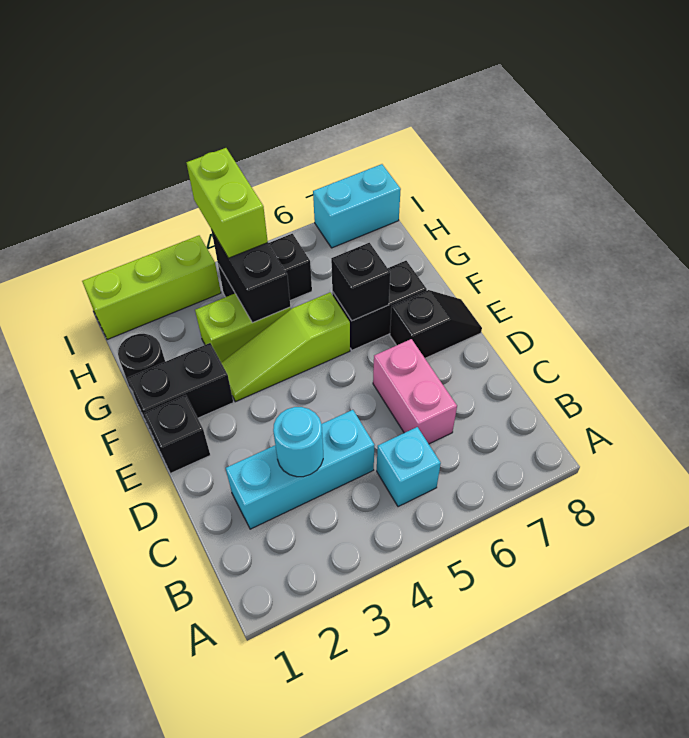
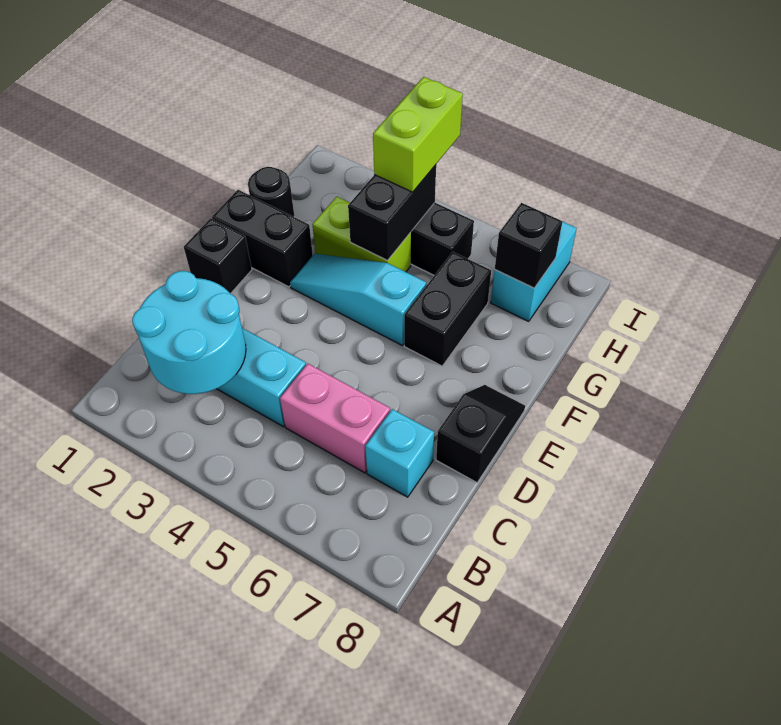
cyan brick B5 level 1 -> cyan brick C7 level 1
cyan round brick C3 level 2 -> cyan round brick B2:C3 level 2
pink brick C6:D6 level 1 -> pink brick C5:C6 level 1
black slope E7:E8 level 1 top 7 -> black slope D8:E8 level 1 top D
lime slope F3:F5 level 1 top 5 -> cyan slope F3:F5 level 1 top 5
black brick F6:F7 level 1 -> black brick F6:G6 level 1
black brick F6 level 2 -> black brick H7 level 2
lime brick I1:I3 level 1 -> none
cyan brick I7:I8 level 1 -> cyan brick H7:I7 level 1

